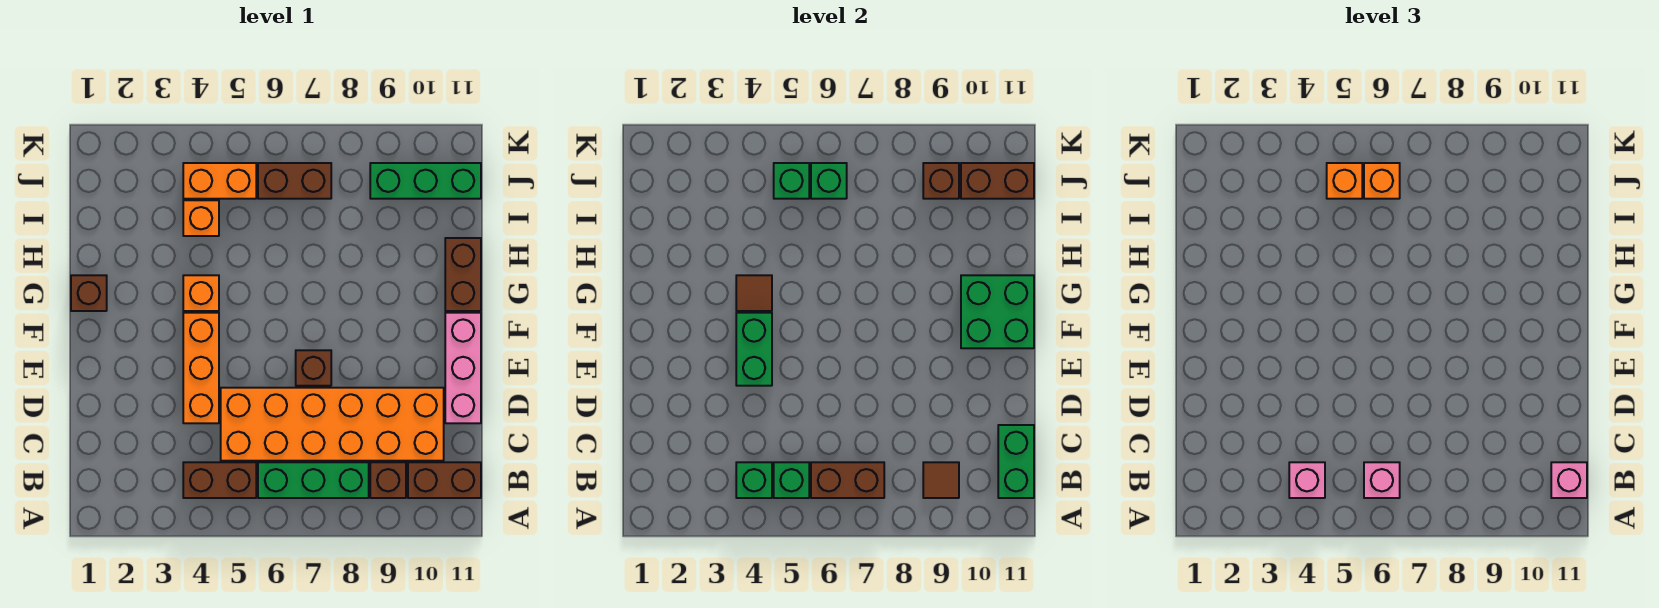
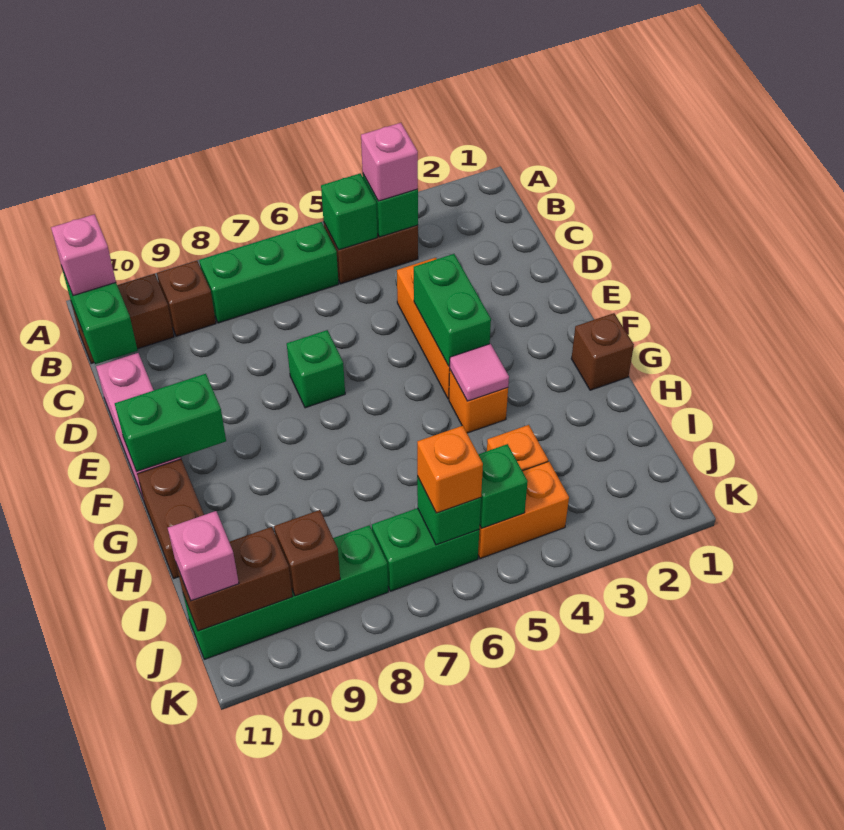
brown brick B6:B7 level 2 -> none
pink brick B6 level 3 -> pink brick J11 level 3
brown tile B9 level 2 -> none
orange brick C5:D10 level 1 -> none
brown brick E7 level 1 -> green brick E7 level 1
green brick F10:G11 level 2 -> green brick F10:F11 level 2
brown tile G4 level 2 -> pink tile G4 level 2
orange brick J5 level 3 -> none
brown brick J6:J7 level 1 -> green brick J6:J7 level 1
green brick J9:J11 level 1 -> green brick J8:J11 level 1

